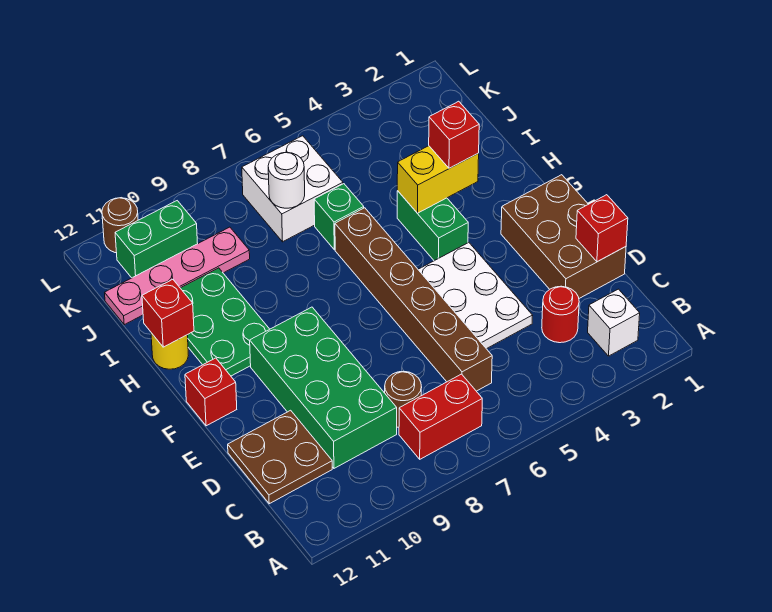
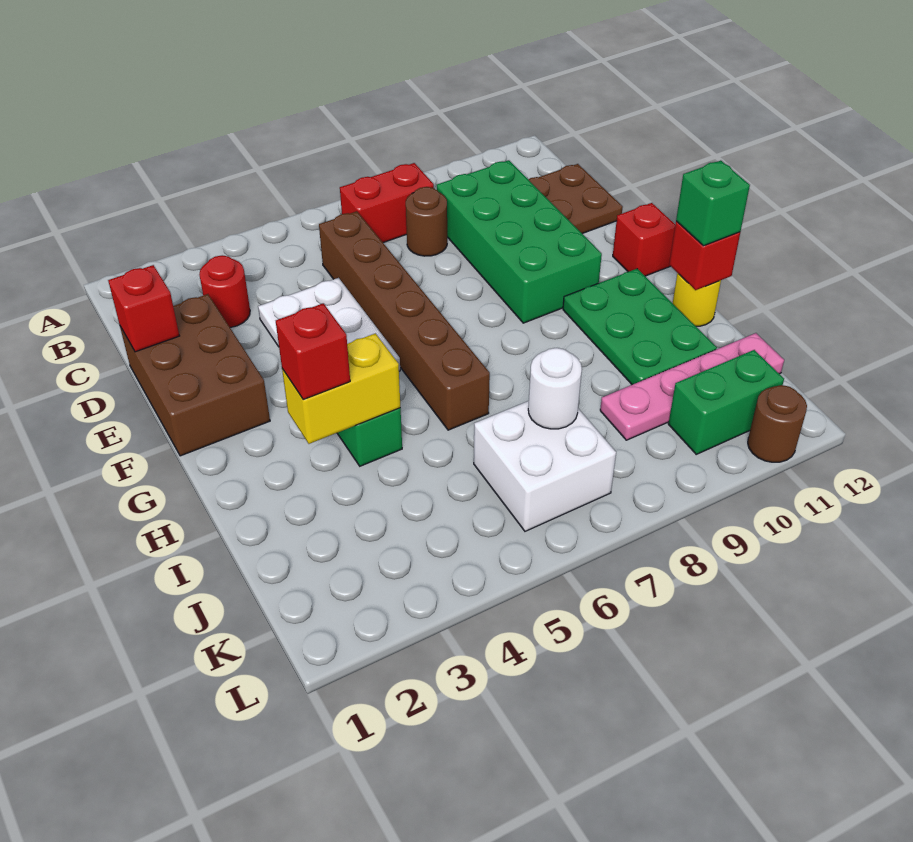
white brick B2 level 1 -> none
green brick I6 level 1 -> green brick H12 level 3

